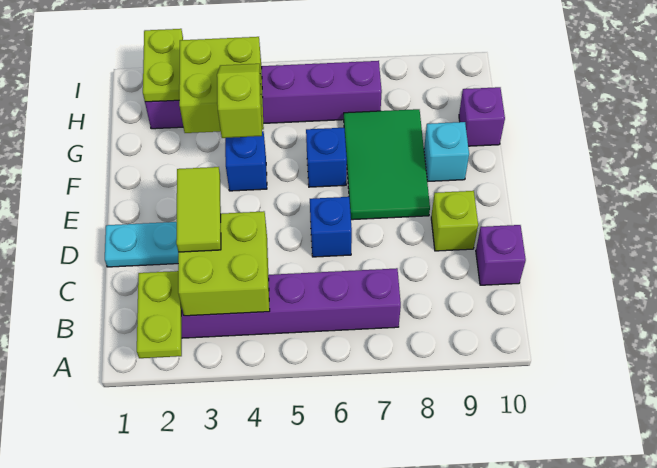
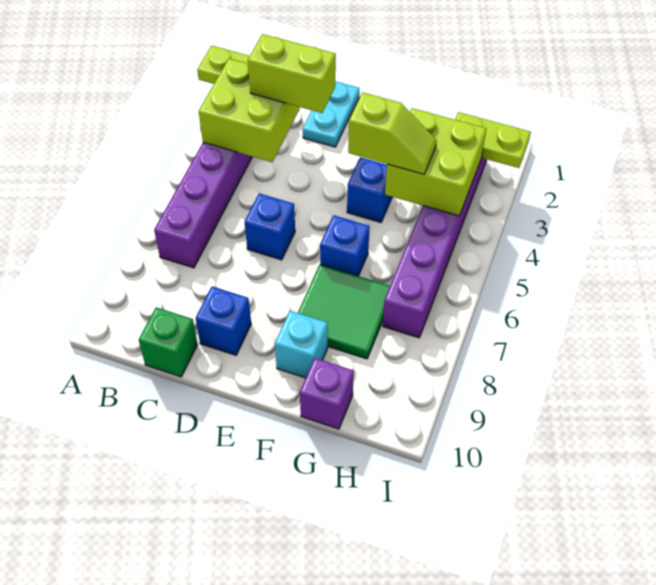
lime tile C3:D3 level 3 -> lime brick C3:D3 level 3
purple brick C10 level 1 -> green brick C10 level 1
lime brick D9 level 1 -> blue brick D9 level 1
green tile E7:G8 level 1 -> green tile F7:G8 level 1

